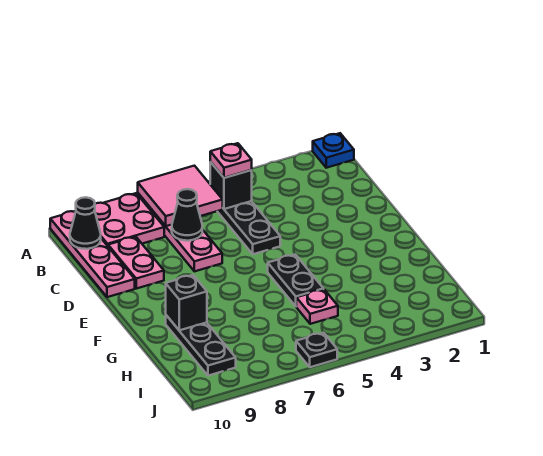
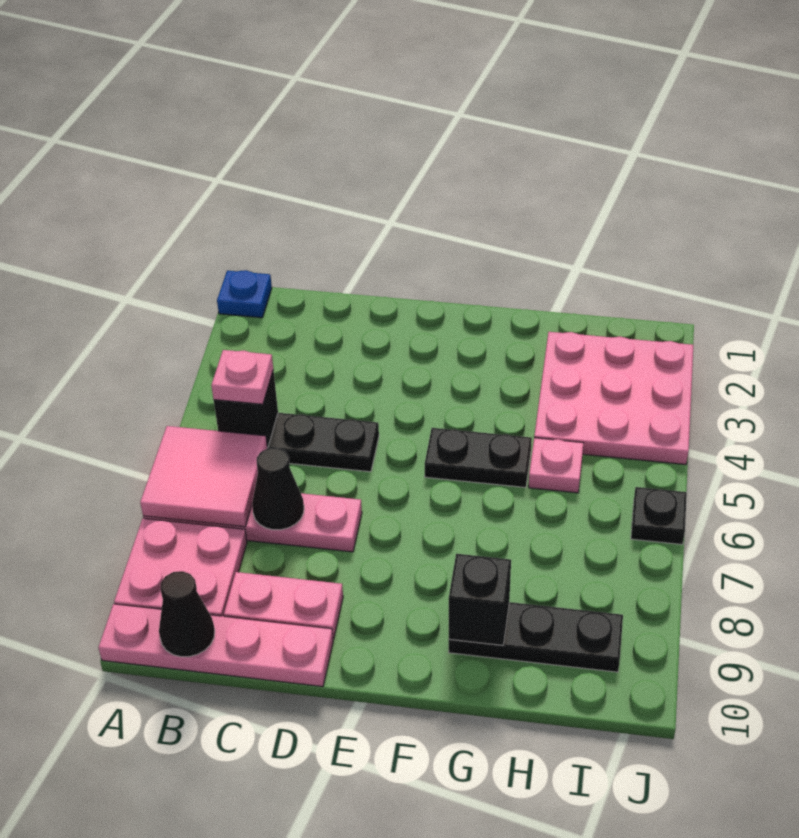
none -> pink plate H2:J4 level 1

